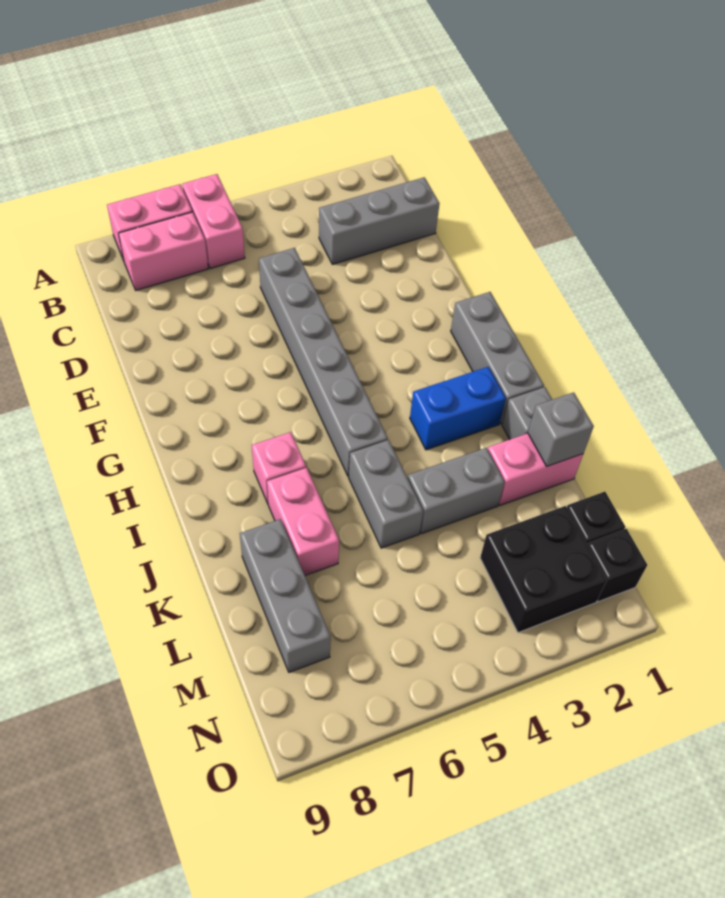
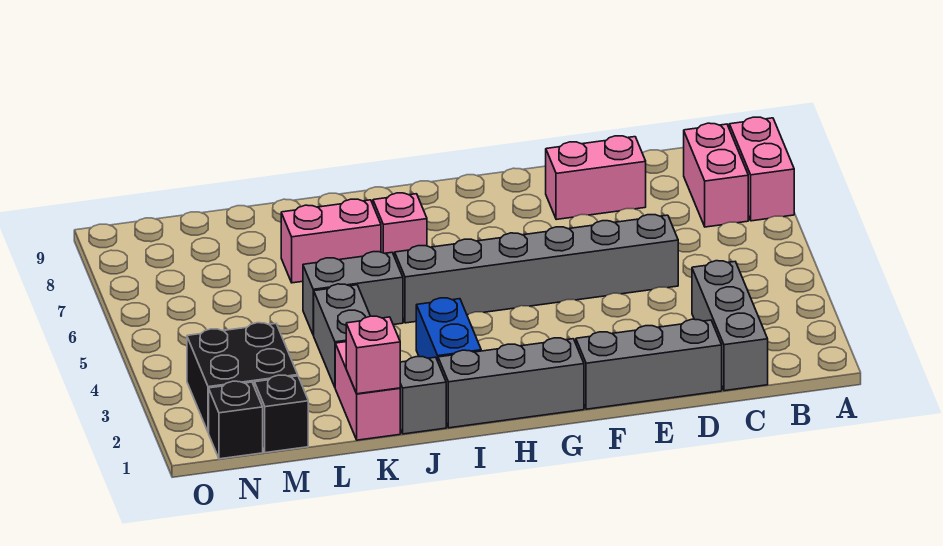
pink brick A6:B6 level 1 -> pink brick D8:E8 level 1
grey brick K1 level 2 -> pink brick K1 level 2
grey brick K8:M8 level 1 -> grey brick D1:F1 level 1

